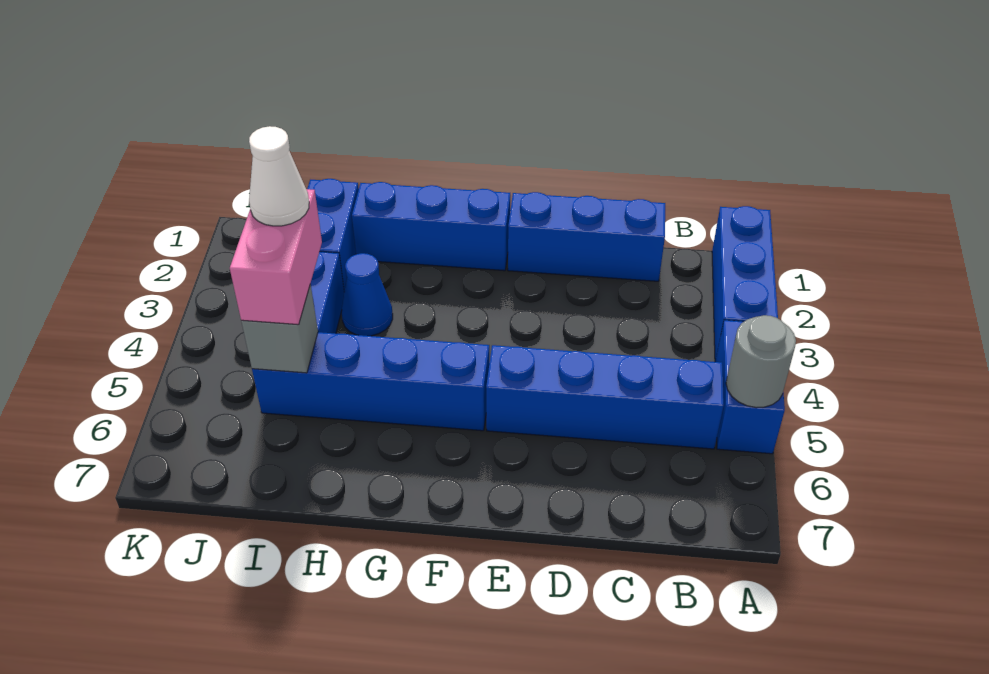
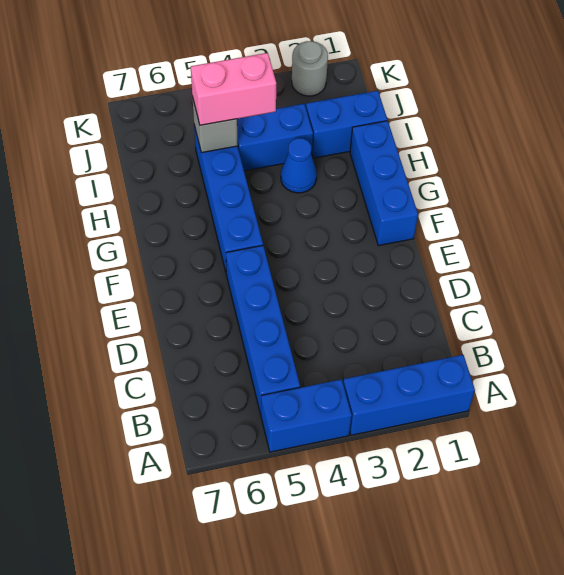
grey round brick A5 level 2 -> grey round brick K2 level 1
blue brick C1:E1 level 1 -> none
white cone I4 level 4 -> none

